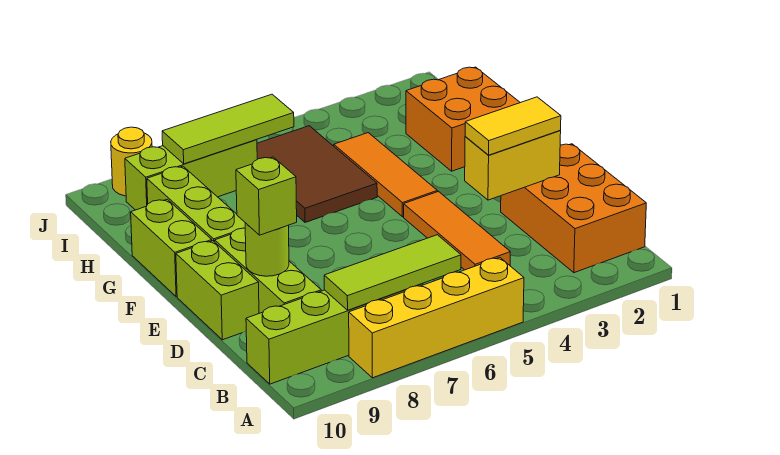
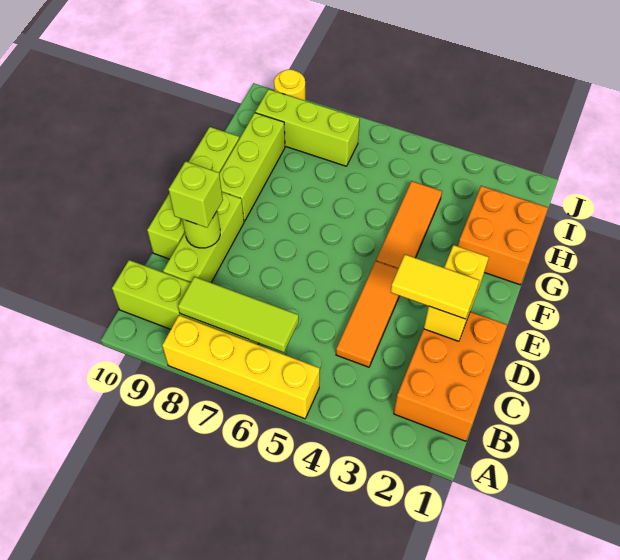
yellow brick D2:D3 level 2 -> yellow brick D2:E2 level 2
brown tile G5:I6 level 1 -> none
lime tile I6:I8 level 2 -> none

